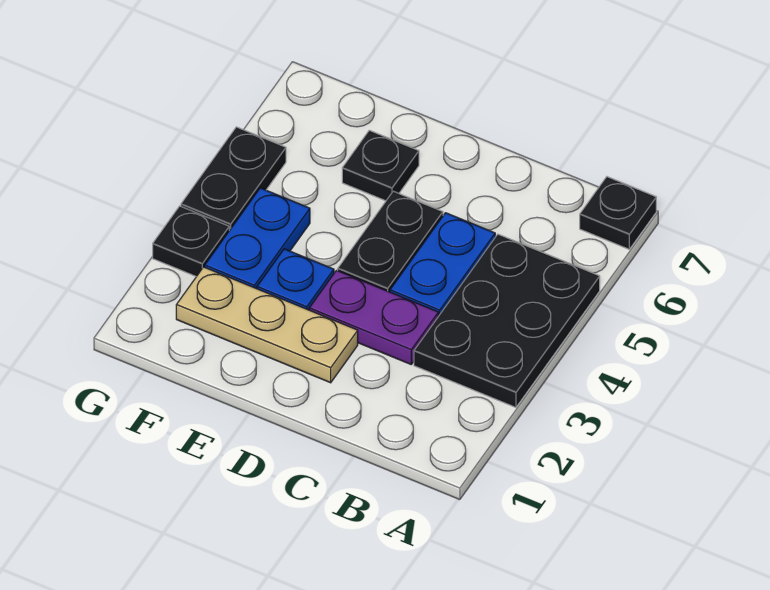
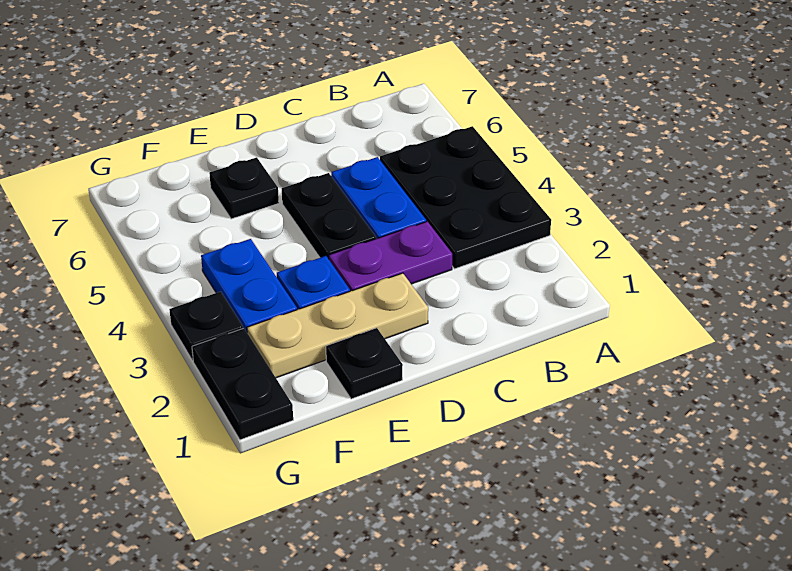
black plate A7 level 1 -> black plate E1 level 1
black plate G4:G5 level 1 -> black plate G1:G2 level 1

